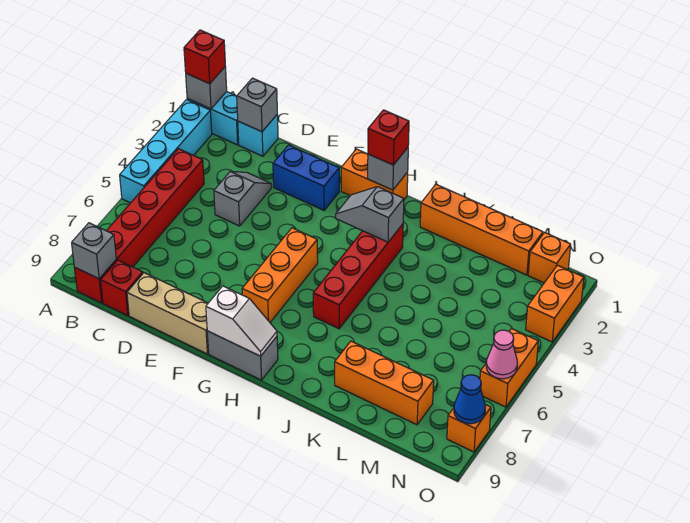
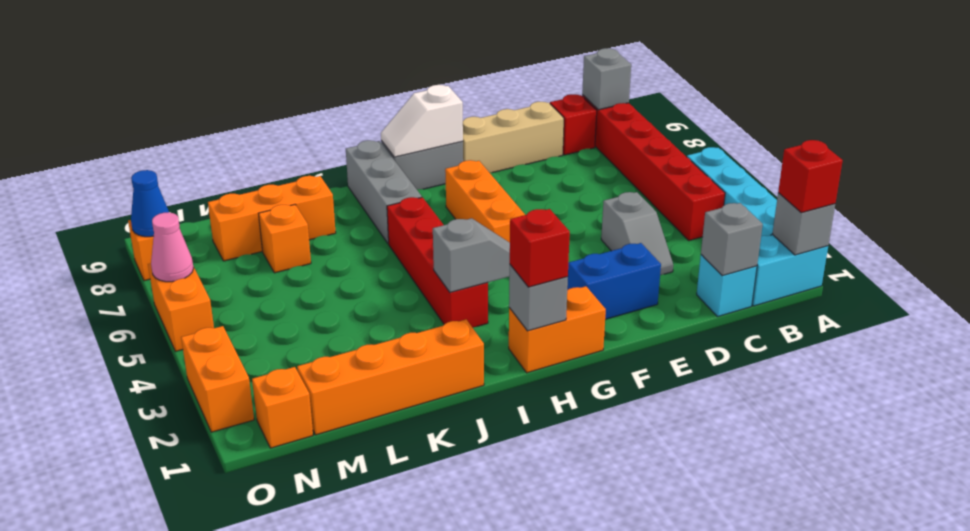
none -> grey brick I7:I9 level 1
none -> orange brick L7 level 1

